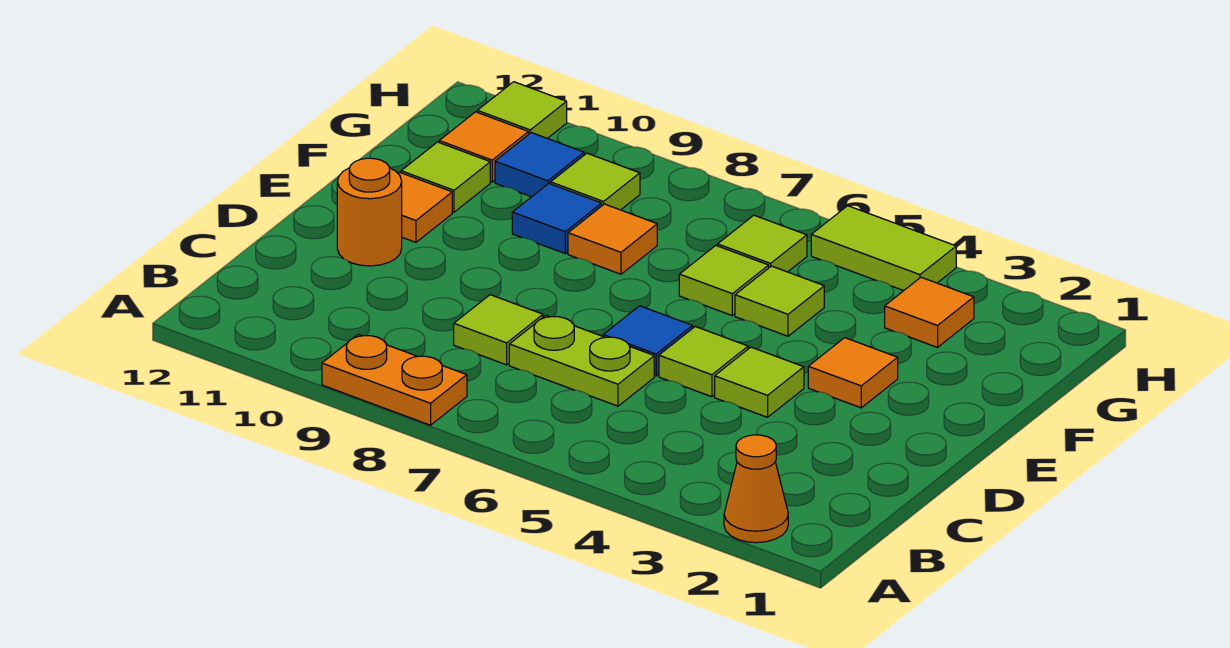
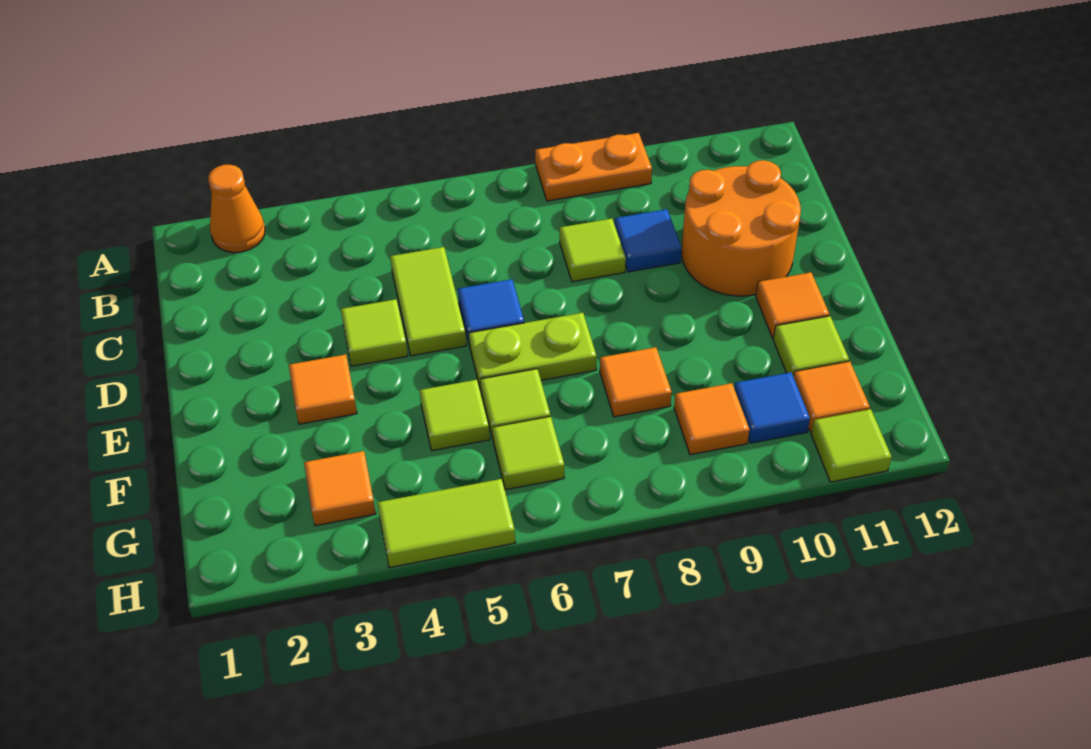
lime plate C6:C7 level 1 -> lime plate E6:E7 level 1
lime tile D5 level 1 -> lime tile C5:D5 level 1
orange round brick D11 level 1 -> orange round brick C10:D11 level 1
blue tile F9 level 1 -> blue tile C9 level 1
lime tile G9 level 1 -> orange tile G9 level 1

